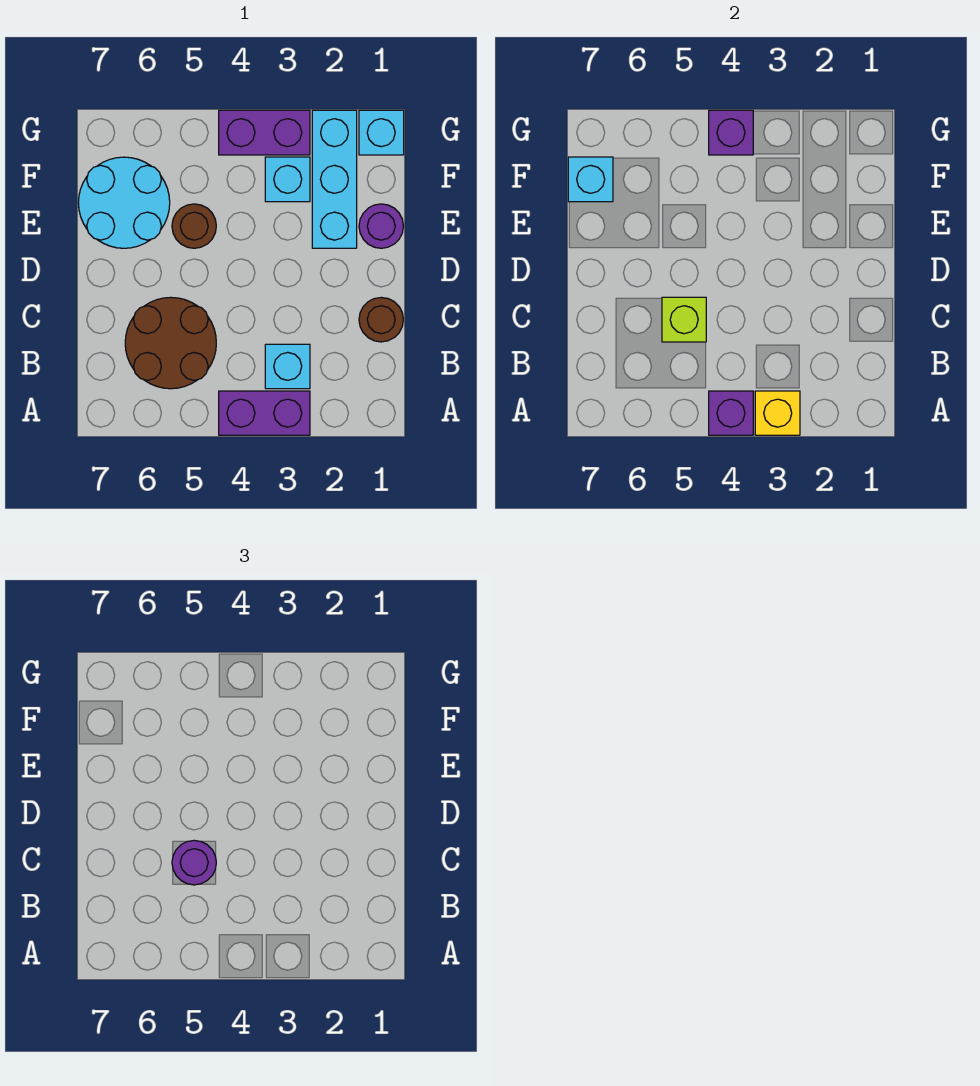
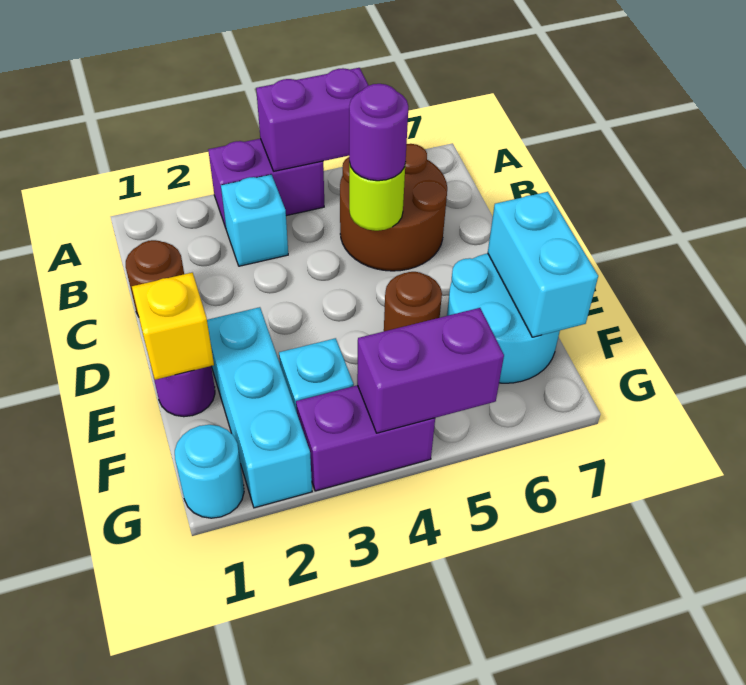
yellow brick A3 level 2 -> yellow brick E1 level 2
purple brick A4 level 2 -> purple brick A4:A5 level 2
lime brick C5 level 2 -> lime round brick C5 level 2
cyan brick F7 level 2 -> cyan brick E7:F7 level 2
cyan brick G1 level 1 -> cyan round brick G1 level 1
purple brick G4 level 2 -> purple brick G4:G5 level 2

